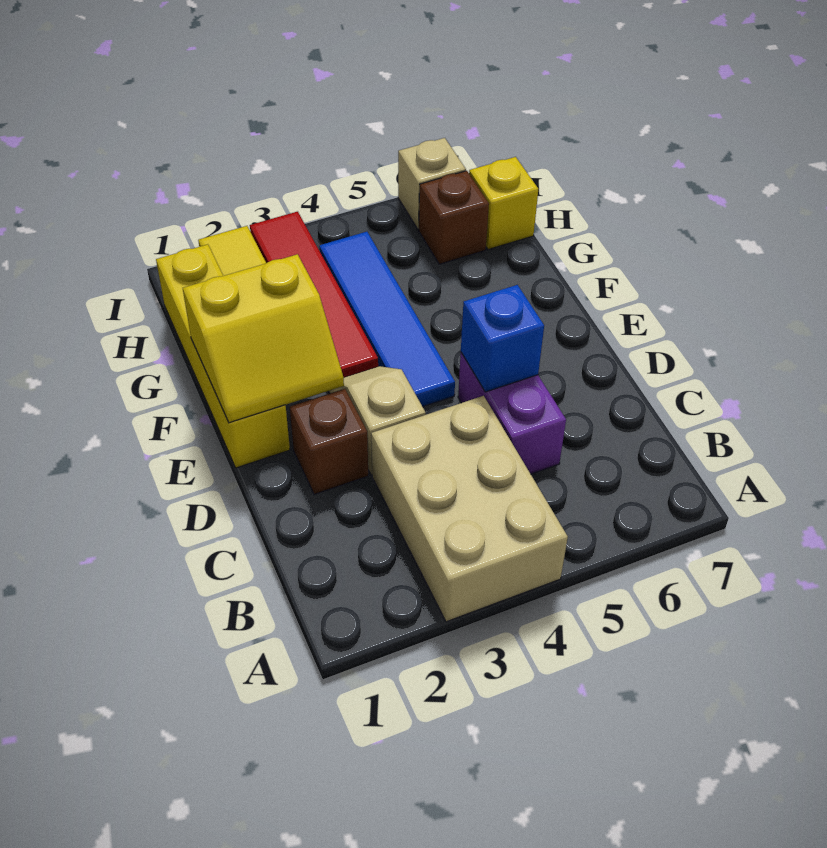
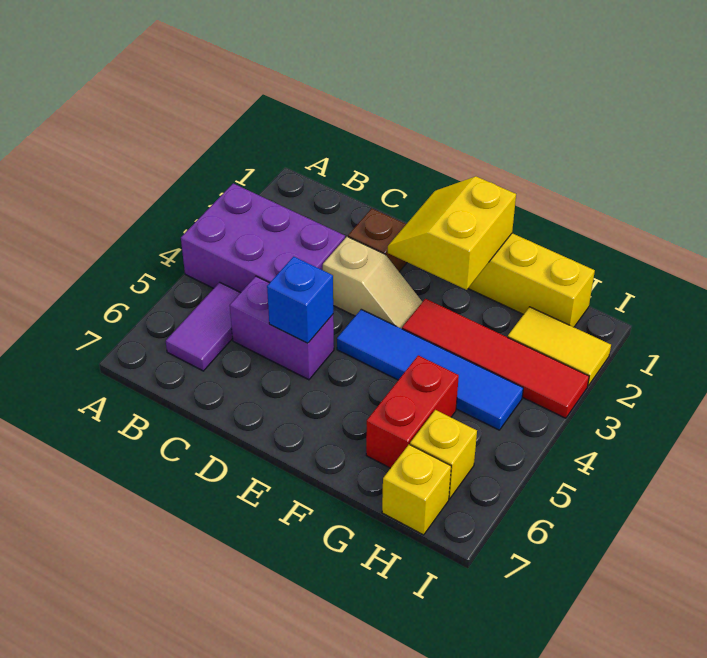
tan brick A3:C4 level 1 -> purple brick A3:C4 level 1
none -> purple tile B5:B6 level 1
none -> red brick G5:G6 level 1
brown brick H6 level 1 -> yellow brick H6 level 1
tan brick I6 level 1 -> none

